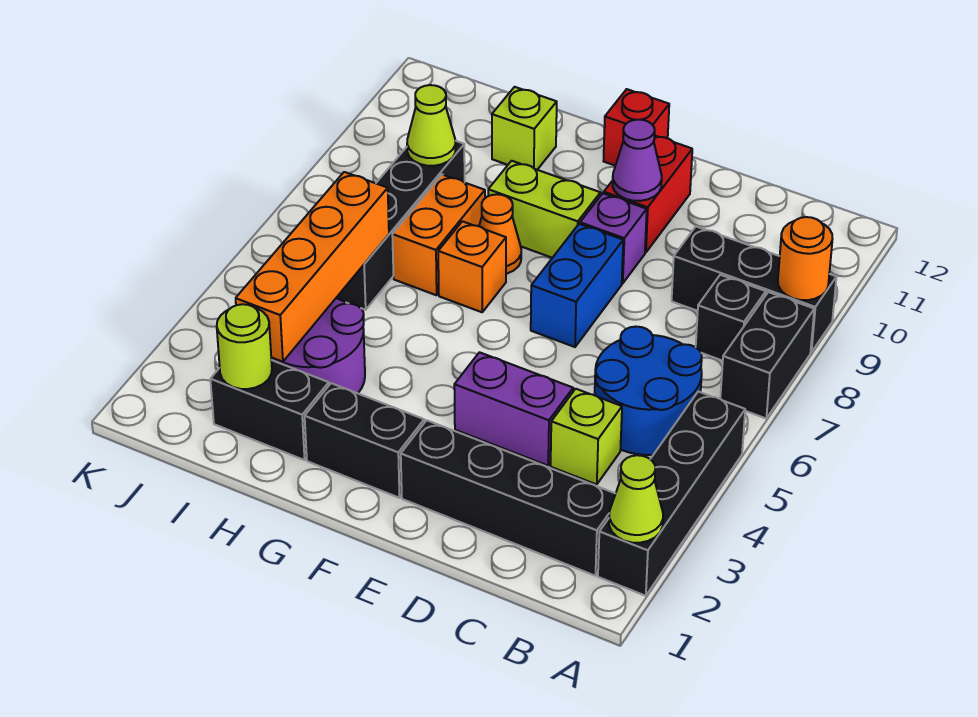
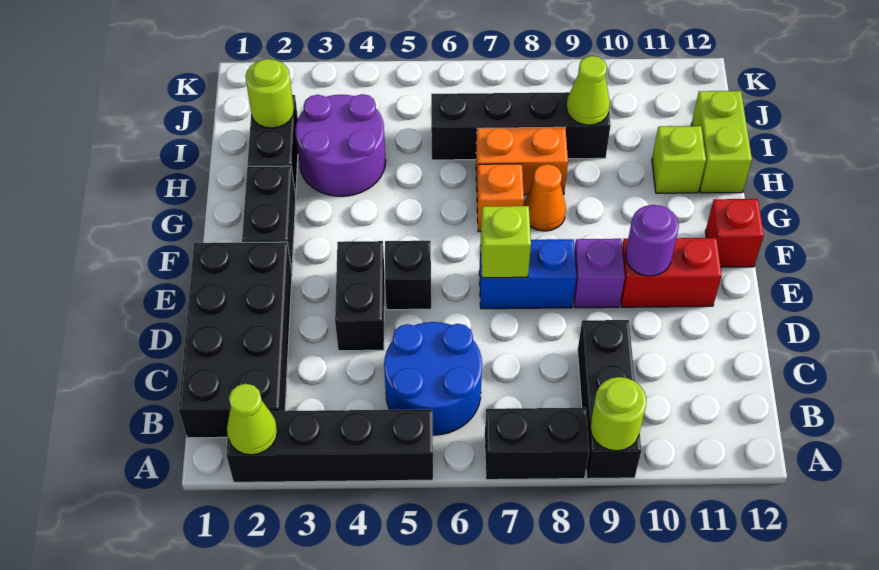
orange round brick A9 level 2 -> lime round brick A9 level 2
black brick B2:E2 level 1 -> black brick B1:E2 level 1
black brick B8 level 1 -> black brick E5 level 1
lime brick C4 level 1 -> lime brick E7 level 2
purple brick D4:E4 level 1 -> black brick D4:E4 level 1
purple cone E10 level 2 -> purple round brick E10 level 2
lime brick F9:G9 level 1 -> lime brick H12:I12 level 1
orange brick I3:I6 level 2 -> none

